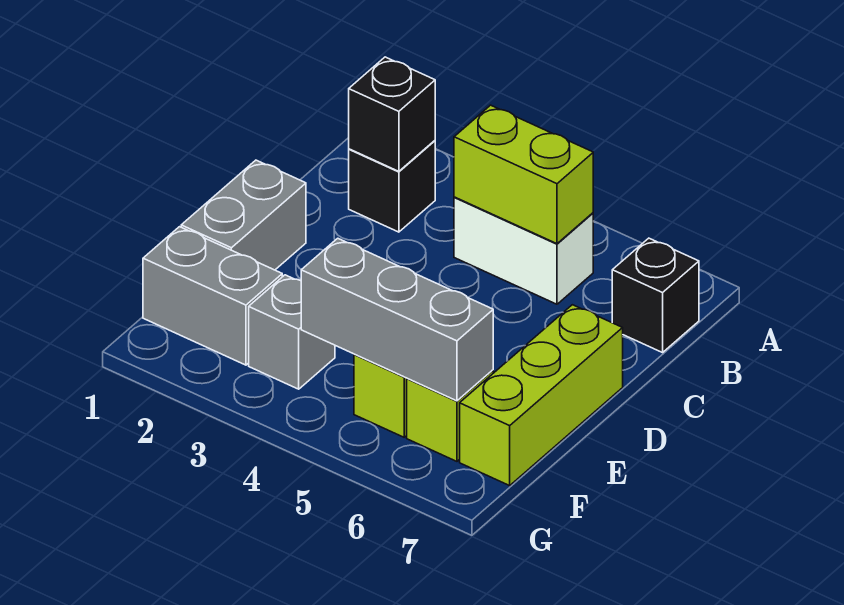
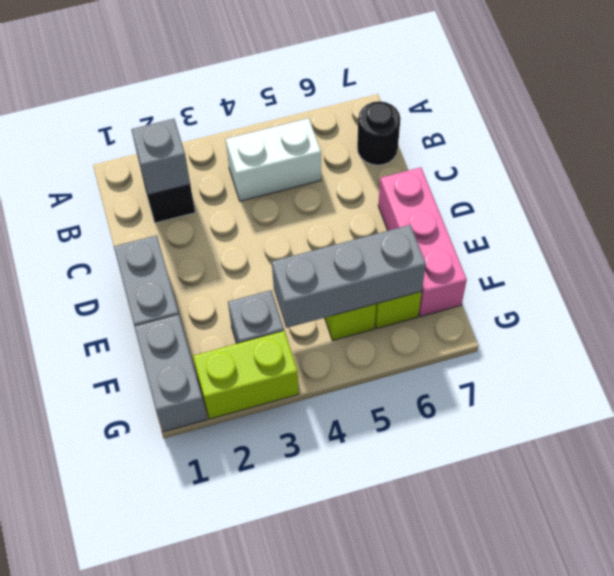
black brick B2 level 2 -> grey brick B2 level 2
lime brick B4:B5 level 2 -> lime brick G2:G3 level 1
black brick B7 level 1 -> black round brick B7 level 1
lime brick D7:F7 level 1 -> pink brick D7:F7 level 1
grey brick F1:F2 level 1 -> grey brick F1:G1 level 1

